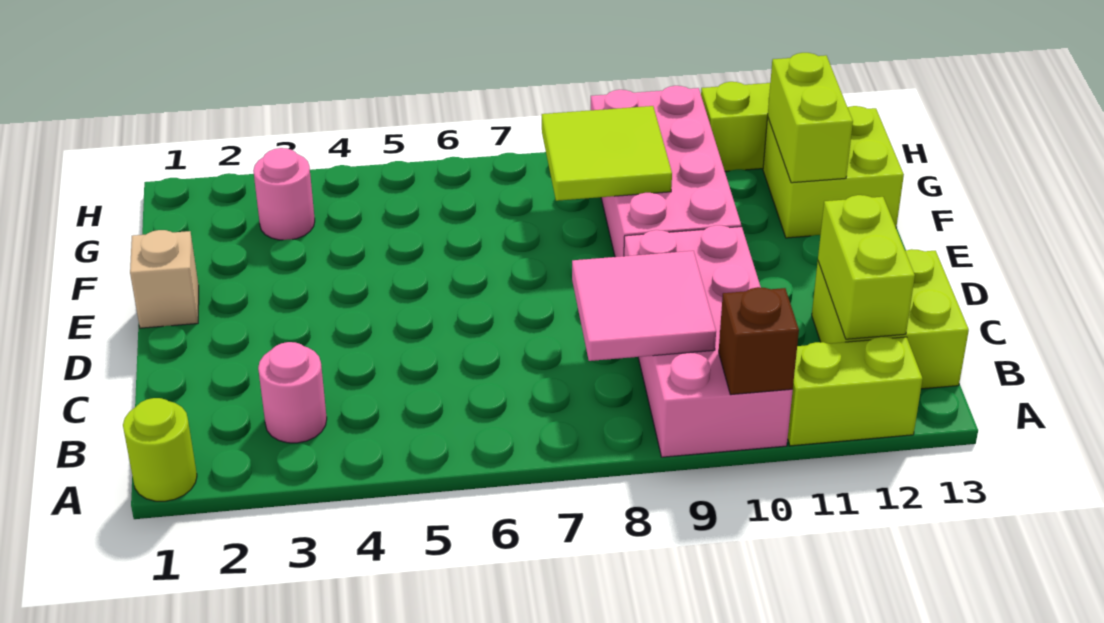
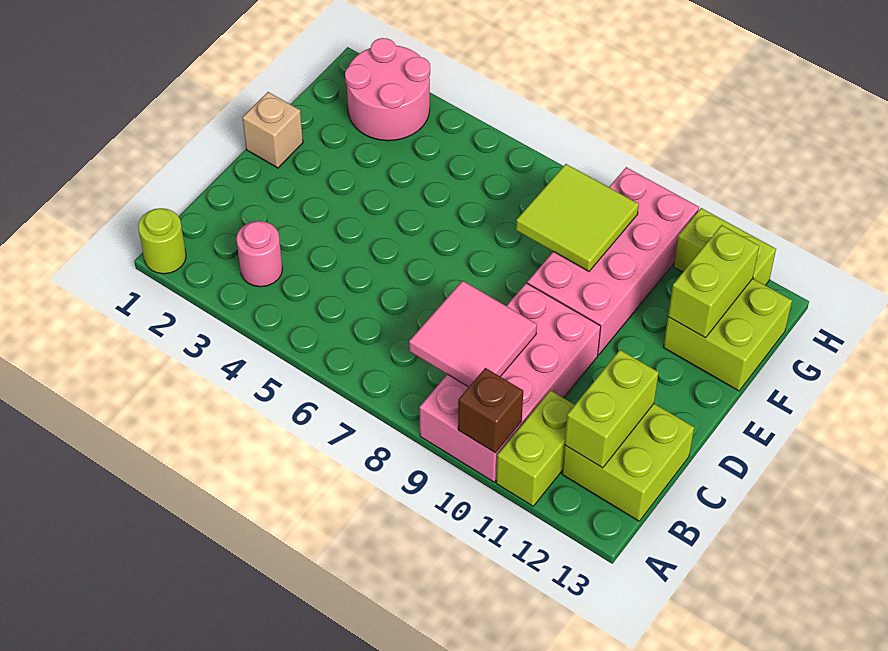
lime brick A11:A12 level 1 -> lime brick A11:B11 level 1
pink round brick G3 level 1 -> pink round brick G2:H3 level 1

